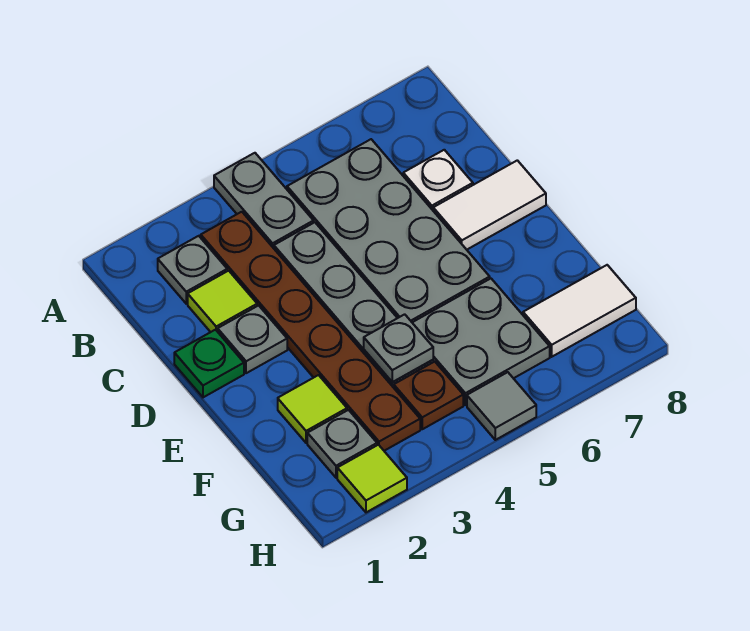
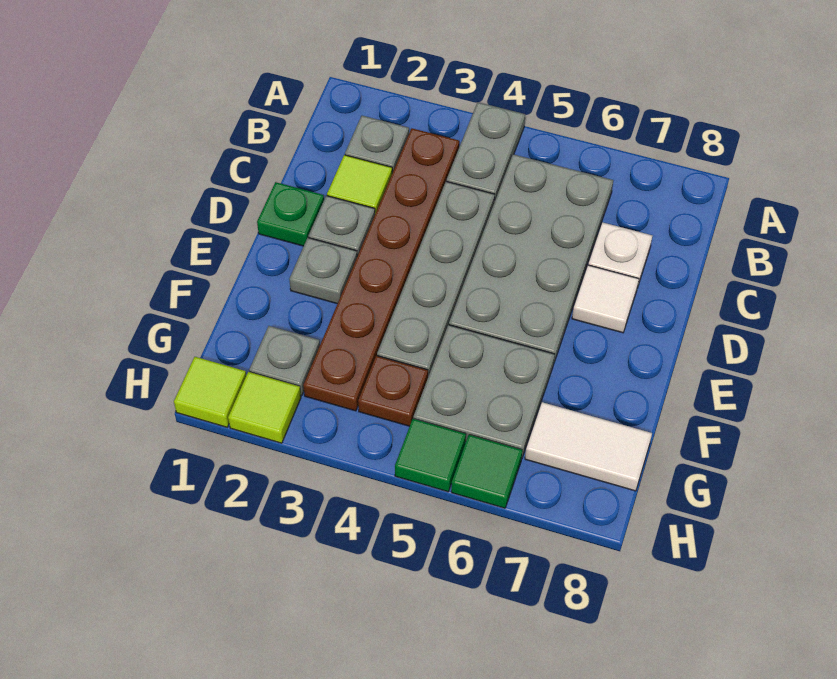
white tile D7:D8 level 1 -> white tile D7 level 1
lime tile F2 level 1 -> lime tile H1 level 1
grey plate F4 level 2 -> grey plate E2 level 1
grey tile H5 level 1 -> green tile H5 level 1
none -> green tile H6 level 1

